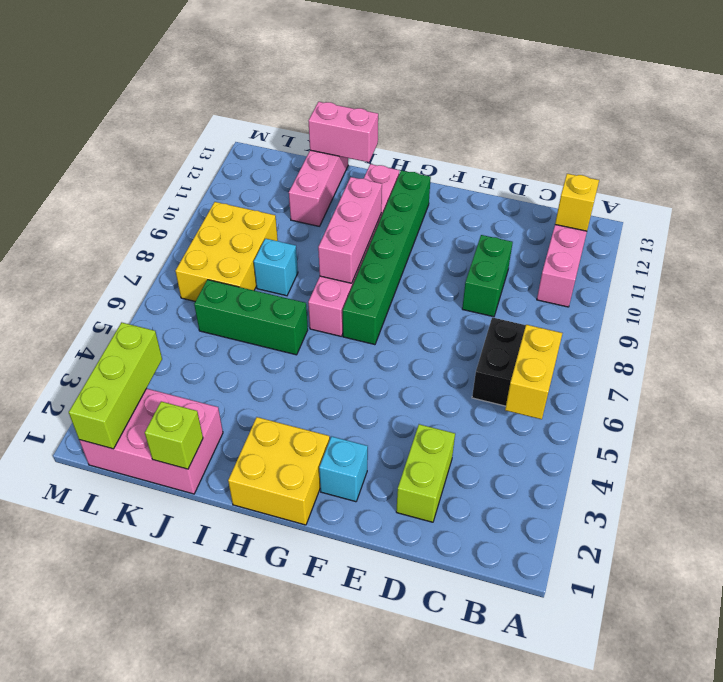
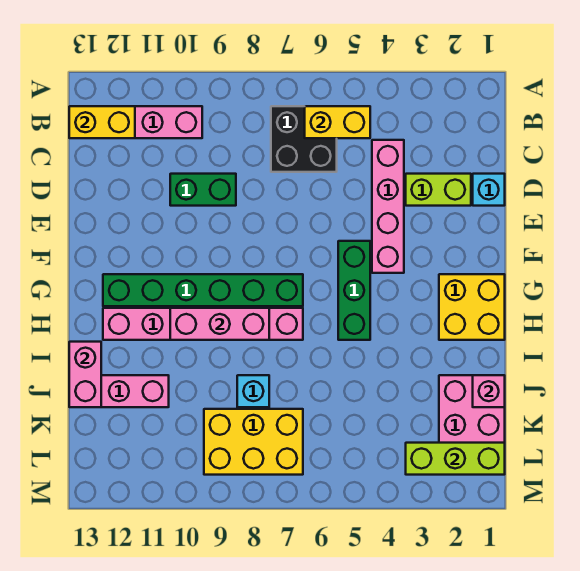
yellow brick B12 level 2 -> yellow brick B12:B13 level 2
none -> pink brick C4:F4 level 1
cyan brick F2 level 1 -> cyan brick D1 level 1
green brick I6:K6 level 1 -> green brick F5:H5 level 1
lime brick J1 level 2 -> pink brick J1 level 2

